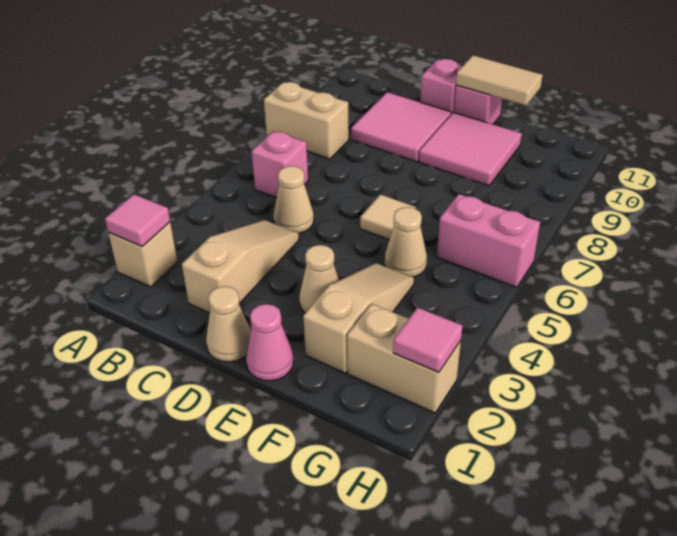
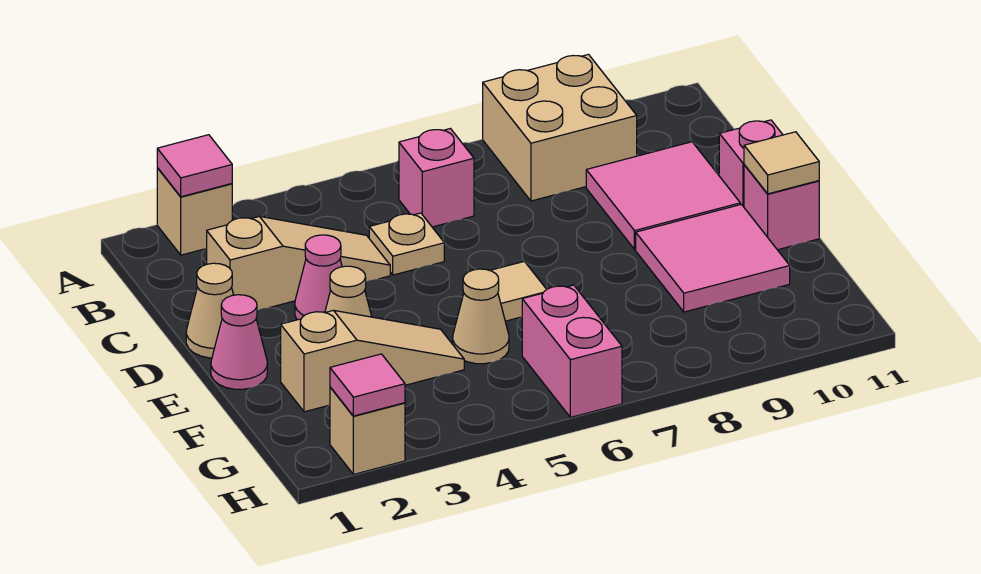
tan brick A8:B8 level 1 -> tan brick A8:B9 level 1
tan cone C5 level 1 -> tan plate C5 level 1
none -> pink cone D3 level 1
tan tile E11:F11 level 2 -> tan tile E11 level 2
tan brick G2:H2 level 1 -> tan brick H2 level 1

